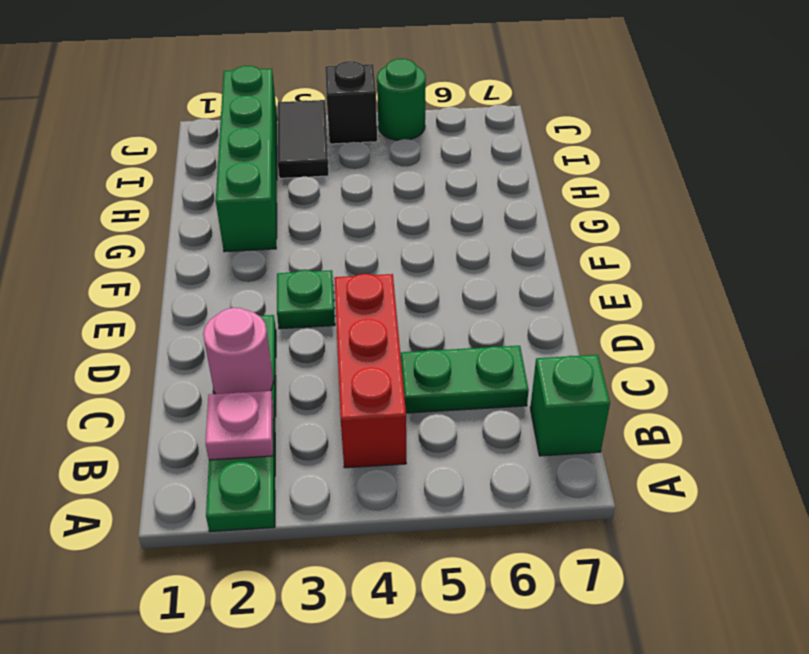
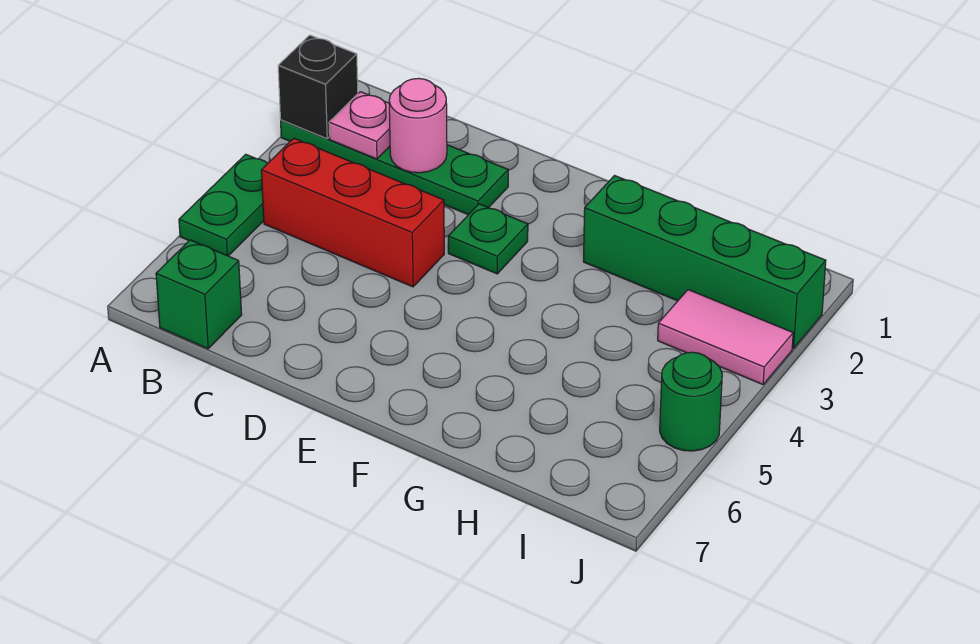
green plate C5:C6 level 1 -> green plate A4:A5 level 1
black tile I3:J3 level 1 -> pink tile I3:J3 level 1
black brick J4 level 1 -> black brick A2 level 2

